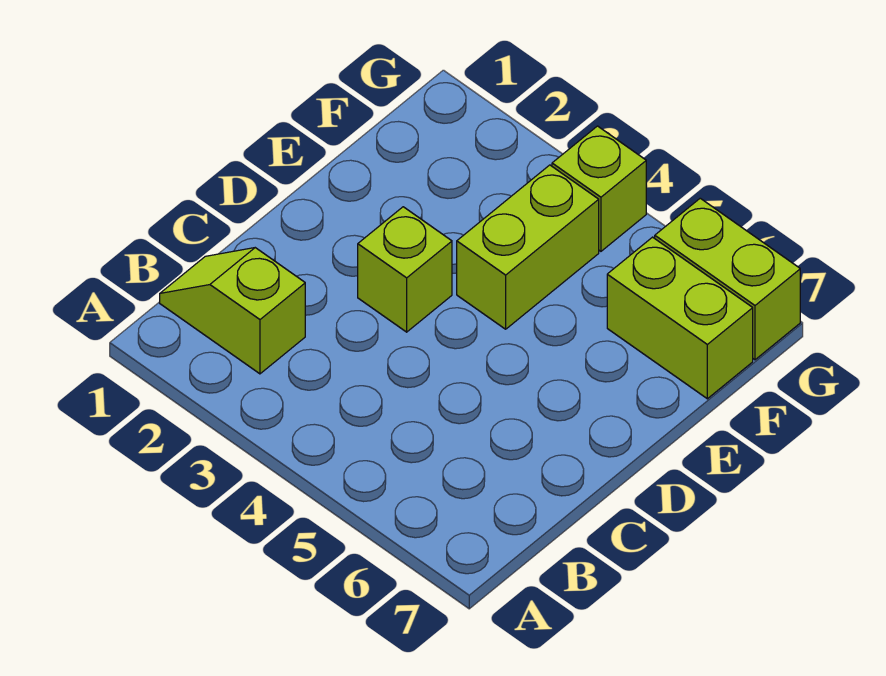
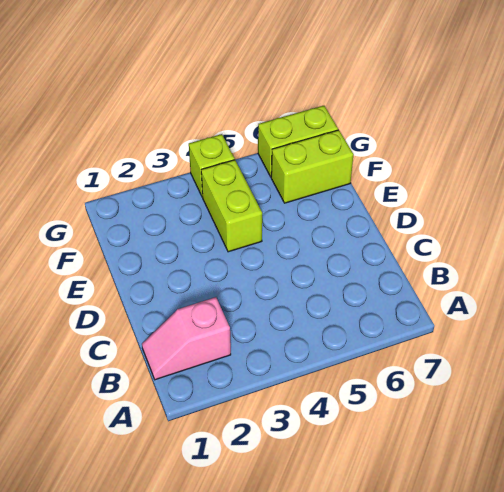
lime slope B1:B2 level 1 top 2 -> pink slope B1:B2 level 1 top 2
lime brick D3 level 1 -> none

